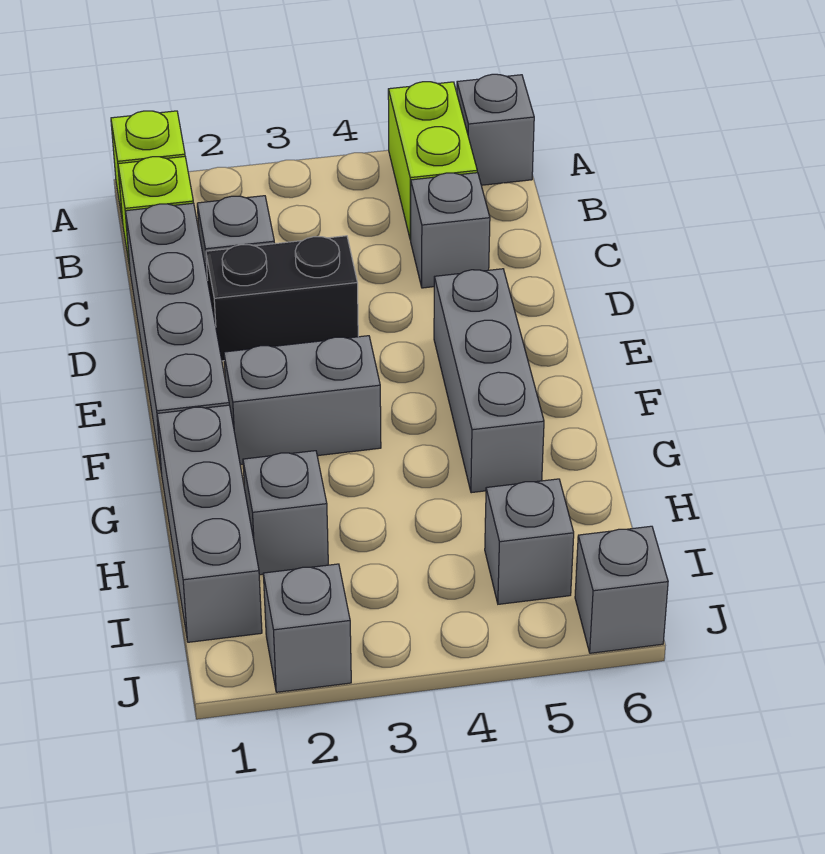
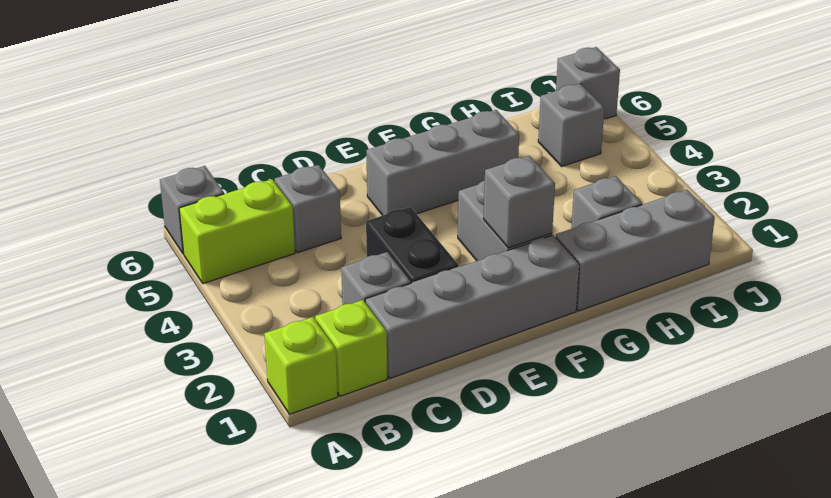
grey brick J2 level 1 -> grey brick F2 level 2

